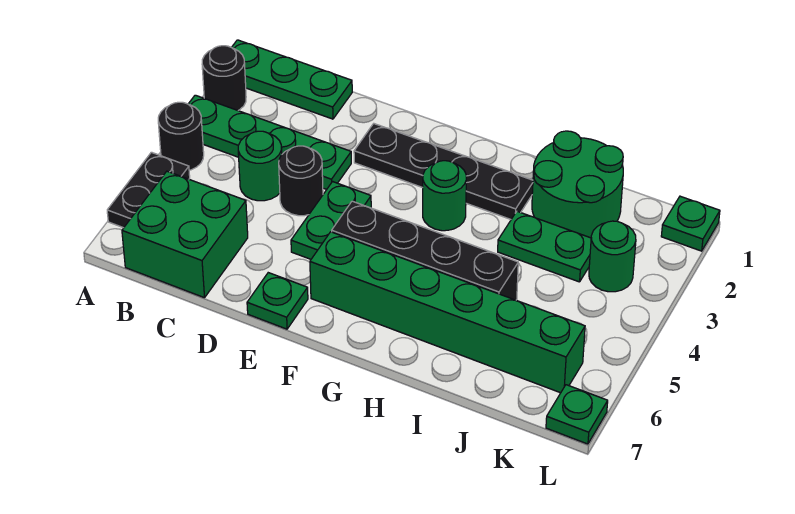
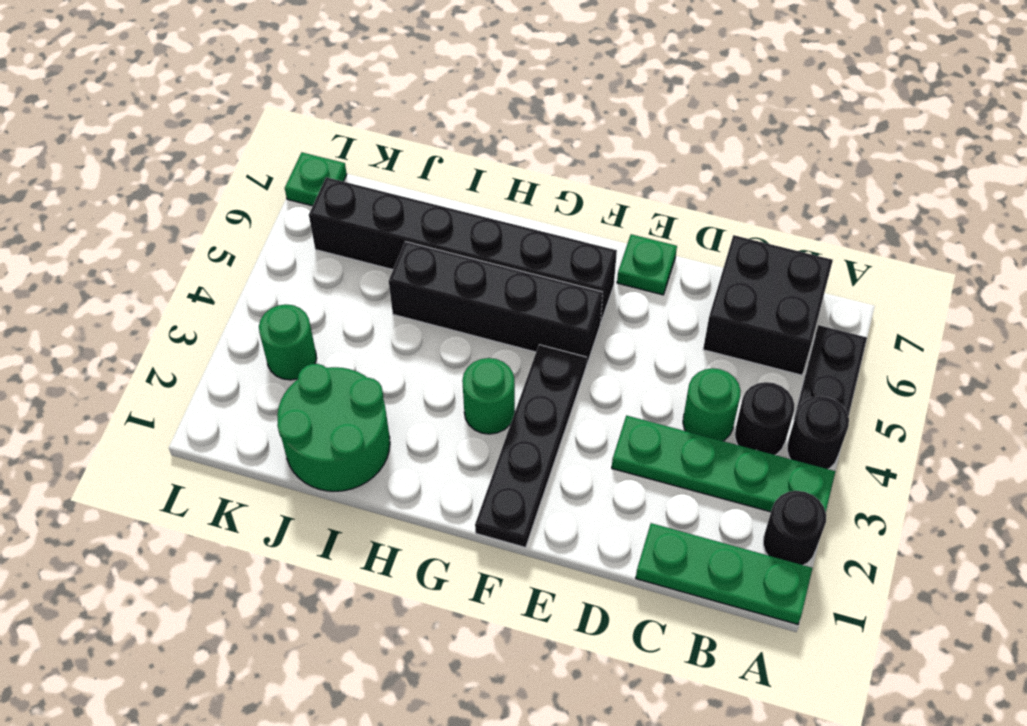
green brick B6:C7 level 1 -> black brick B6:C7 level 1
black round brick D4 level 1 -> black round brick B4 level 1
black plate E2:H2 level 1 -> black plate F1:F4 level 1
green plate E4:E5 level 1 -> none
green brick F6:K6 level 1 -> black brick F6:K6 level 1
green plate I3:J3 level 1 -> none
green plate L1 level 1 -> none

